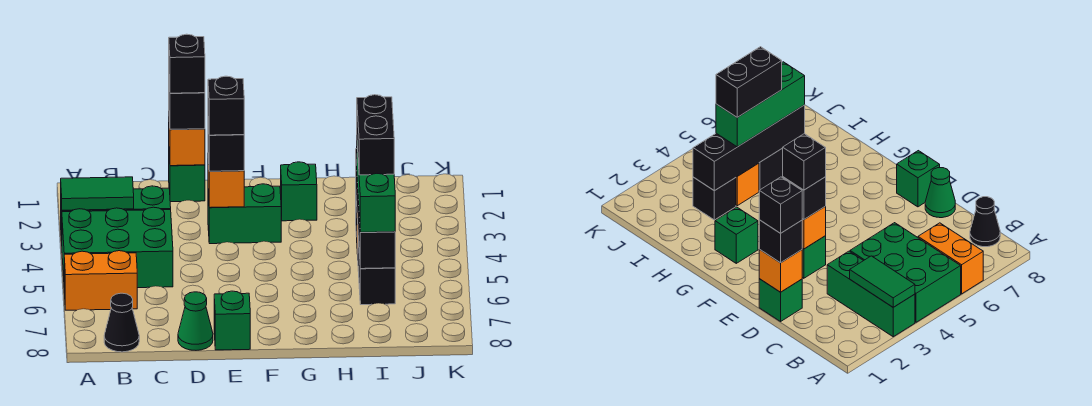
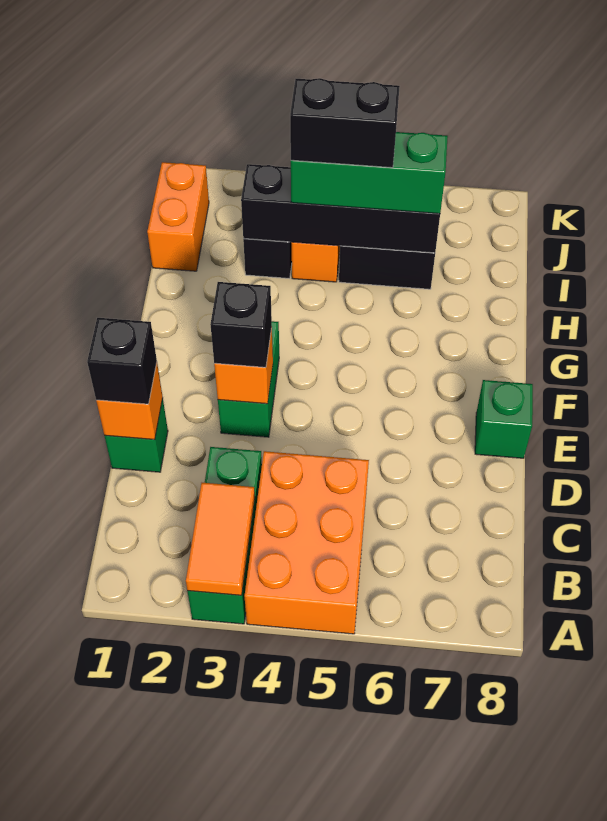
green tile A3:B3 level 2 -> orange tile A3:B3 level 2
green brick A4:C5 level 1 -> orange brick A4:C5 level 1
orange brick A6:B6 level 1 -> orange brick I1:J1 level 1
black cone B8 level 1 -> none
black brick D1 level 4 -> none
green cone D8 level 1 -> none
black brick E3 level 4 -> none
green brick G2 level 1 -> none

